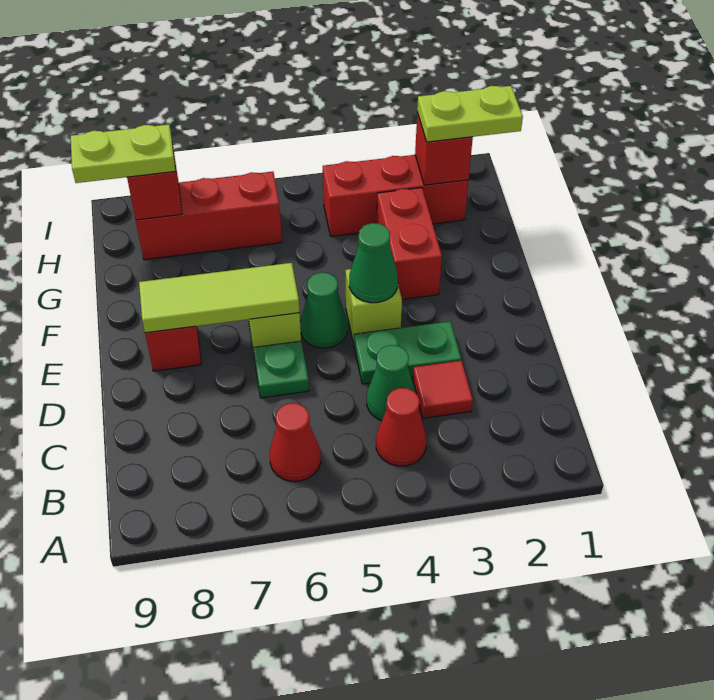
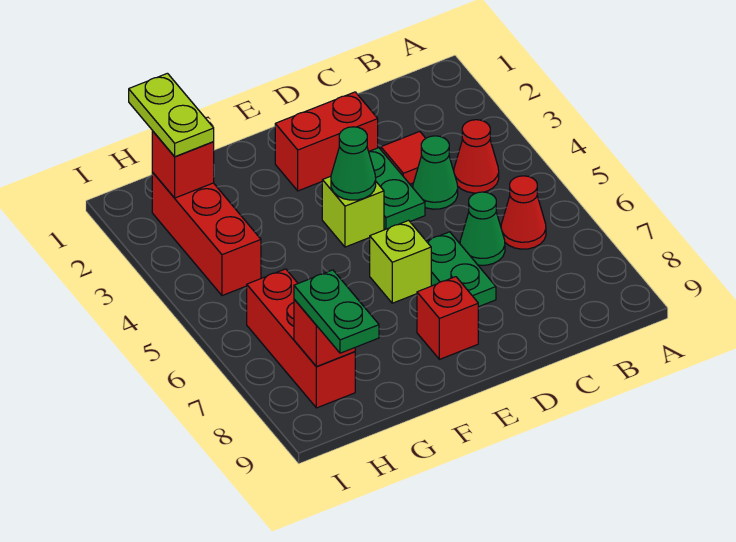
green plate D6 level 1 -> green plate D6:D7 level 1
green cone E5 level 1 -> green cone C6 level 1
lime tile E6:E8 level 2 -> none
red brick F3:G3 level 1 -> red brick D2:E2 level 1
lime plate H8:H9 level 3 -> green plate H8:H9 level 3

